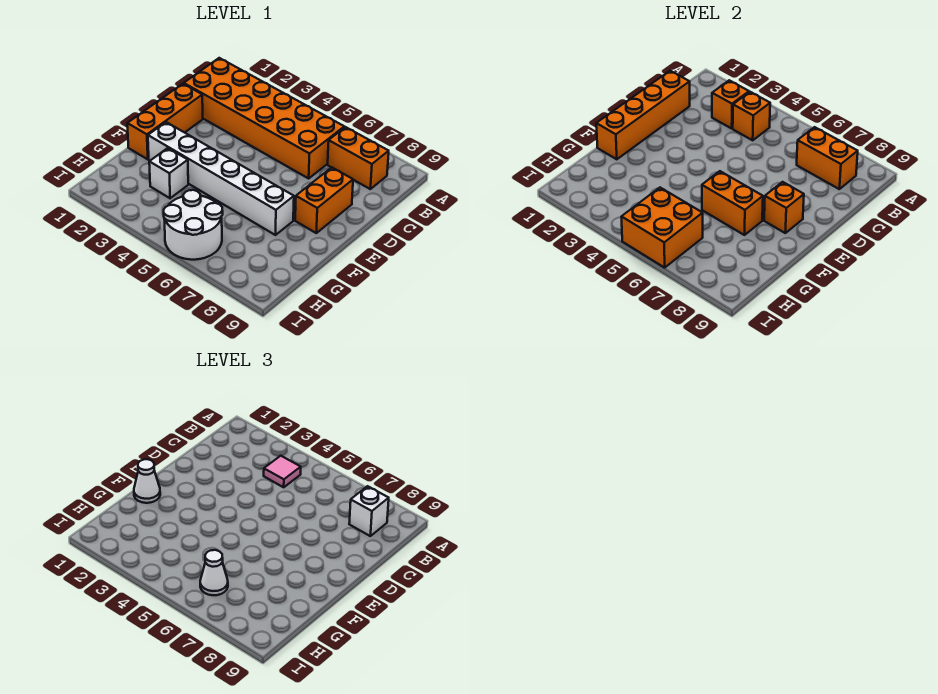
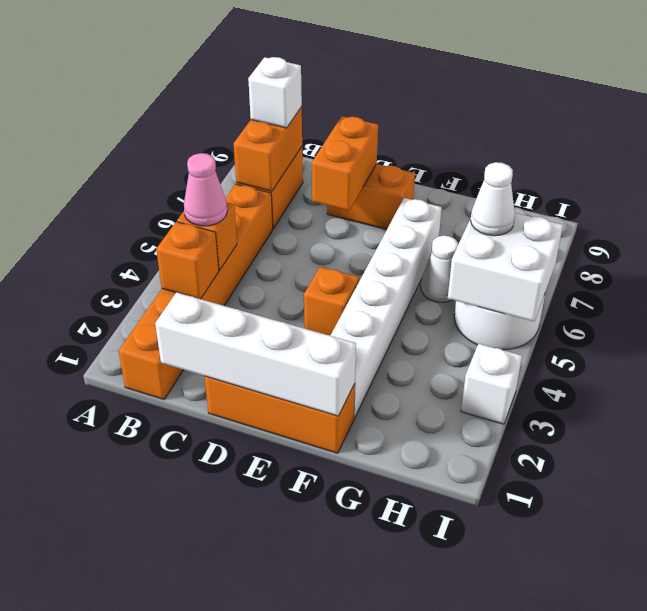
orange brick B1:C6 level 1 -> orange brick B1:B6 level 1
pink tile B4 level 3 -> pink cone B4 level 3
orange brick C1:F1 level 2 -> white brick C1:F1 level 2
orange brick E8 level 2 -> orange brick E4 level 1
white cone F1 level 3 -> white cone G6 level 1
orange brick F6:F7 level 2 -> orange brick D7:D8 level 2
white brick G3 level 1 -> white brick I3 level 1
orange brick H5:I6 level 2 -> white brick H5:I6 level 2

